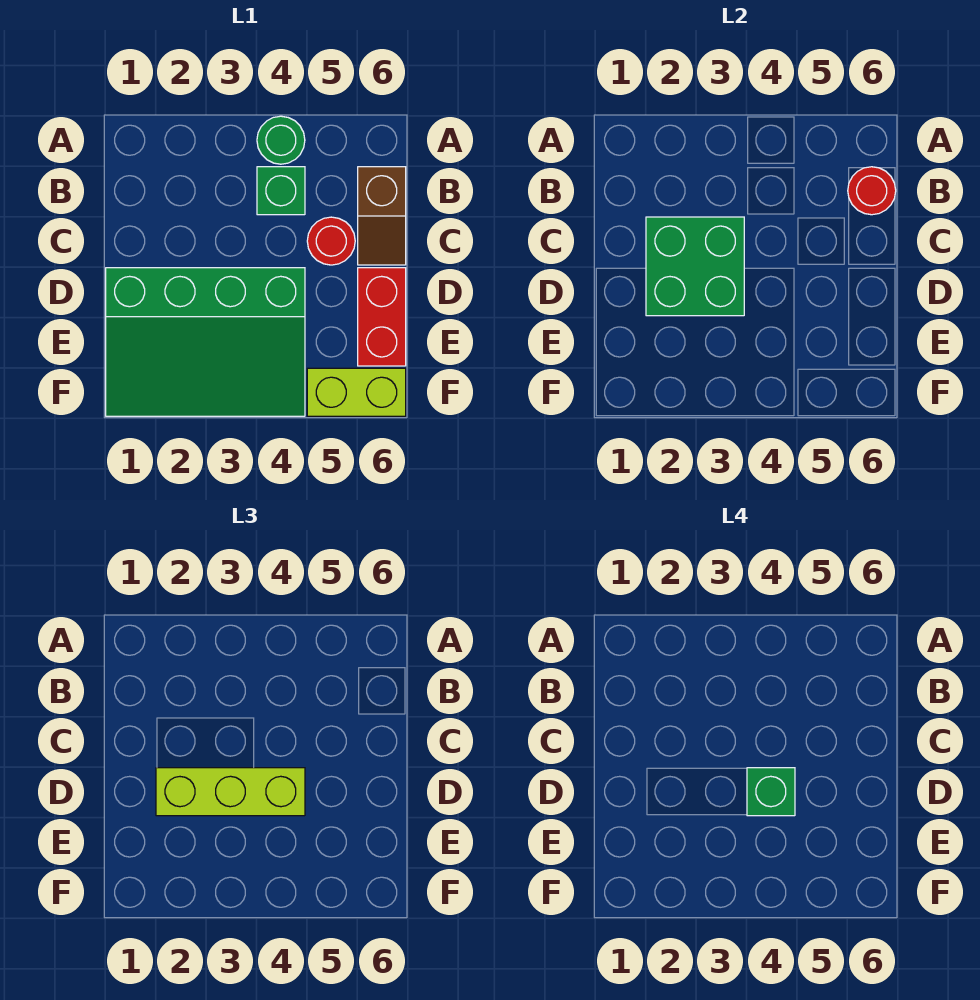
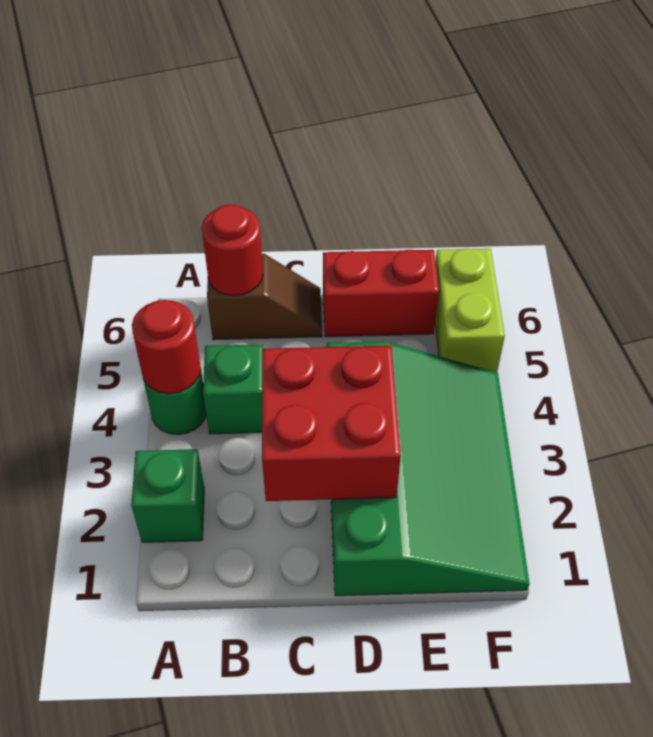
green brick C2:D3 level 2 -> red brick C2:D3 level 2
red round brick C5 level 1 -> red round brick A4 level 2
lime brick D2:D4 level 3 -> none
green brick D4 level 4 -> green brick A2 level 1

